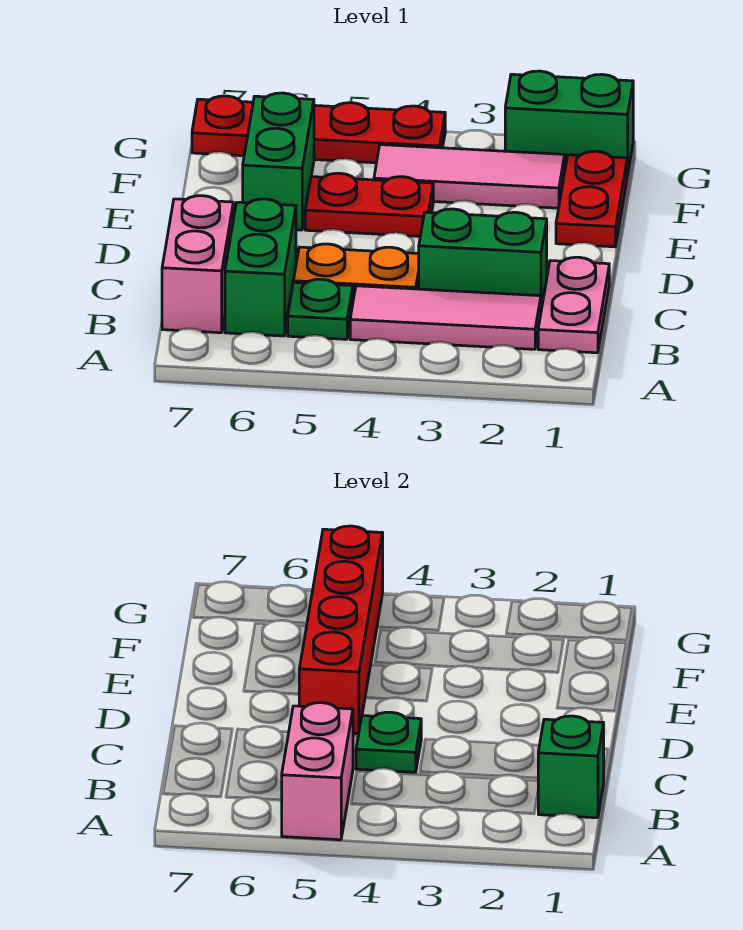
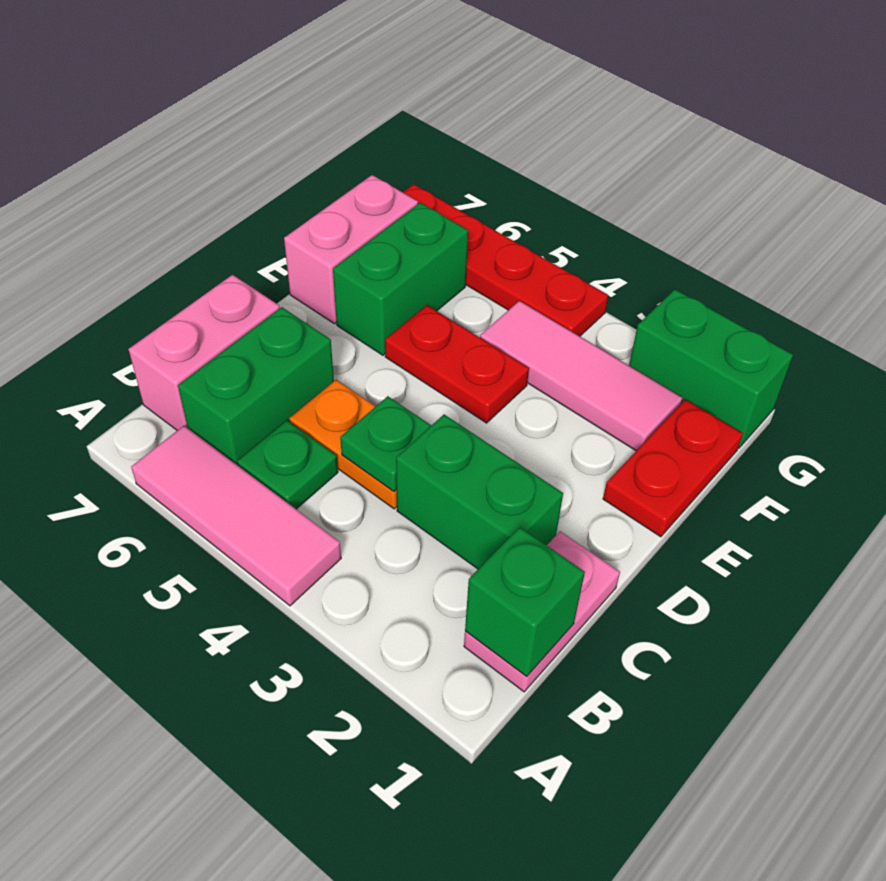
pink brick A5:B5 level 2 -> pink brick E7:F7 level 1
pink tile B2:B4 level 1 -> pink tile A4:A6 level 1
red brick D5:G5 level 2 -> none

